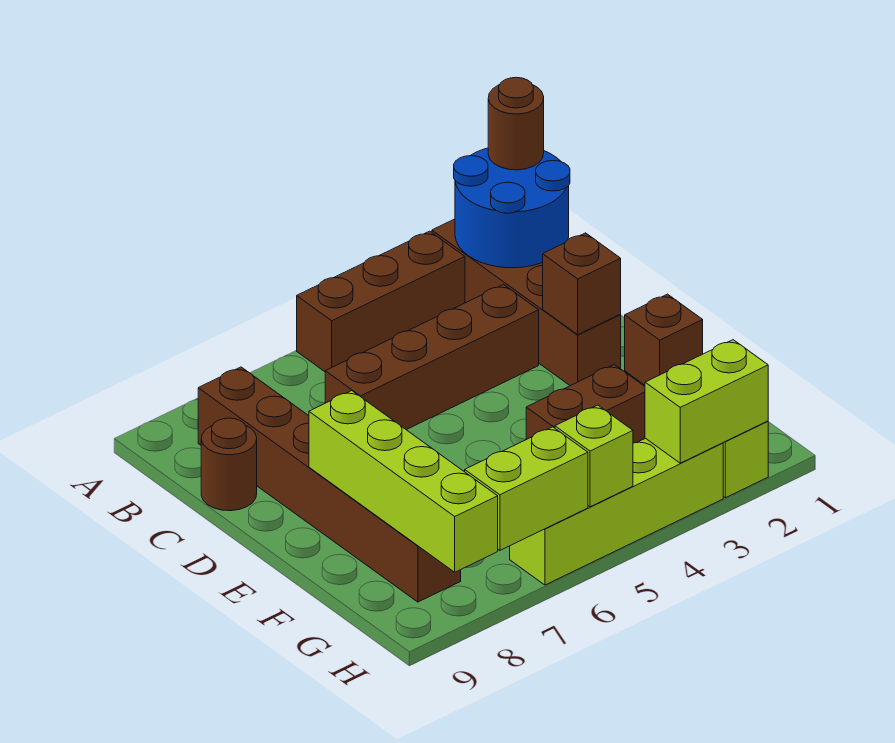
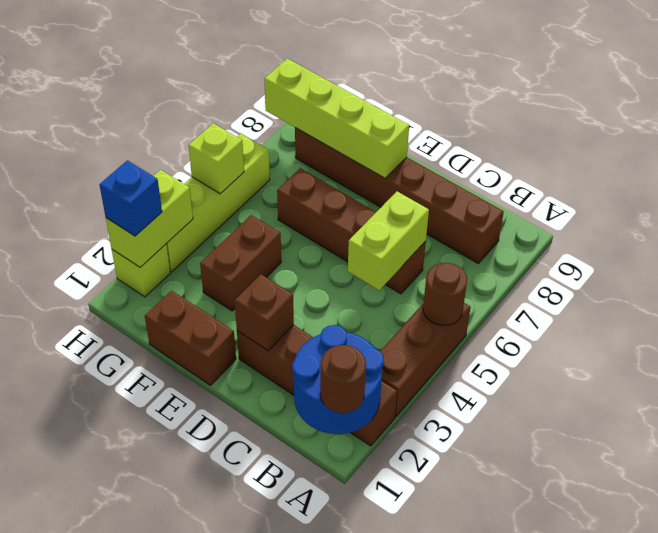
brown brick C3:C6 level 1 -> brown brick C6:F6 level 1
brown round brick C9 level 1 -> brown round brick A5 level 2
brown brick E1 level 1 -> brown brick E1:F1 level 1
none -> blue brick H2 level 3
lime brick H6:H7 level 2 -> lime brick C5:C6 level 2

